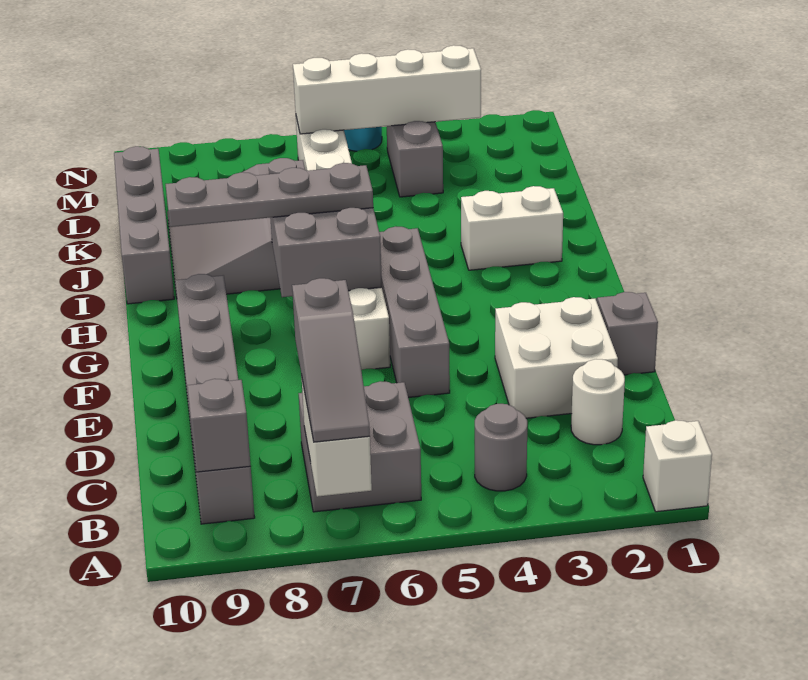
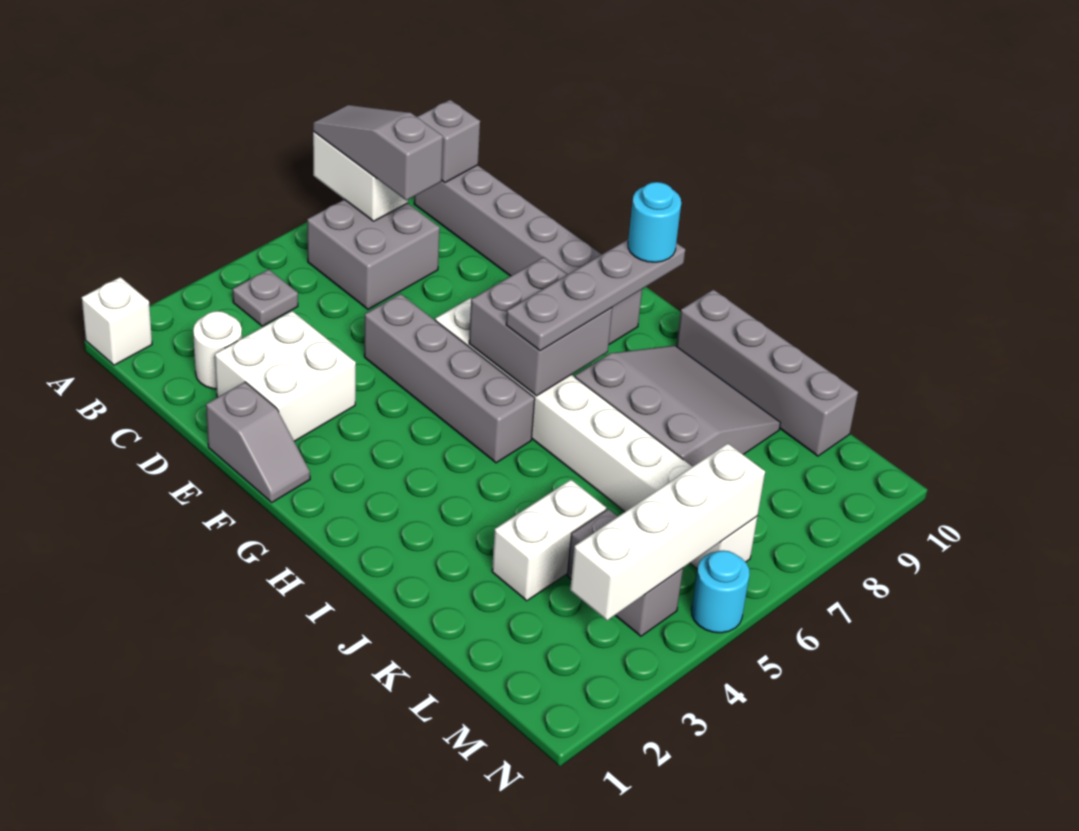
grey round brick B4 level 1 -> grey plate B4 level 1
none -> cyan round brick H9 level 4
white brick I2:I3 level 1 -> white brick K3:K4 level 1

